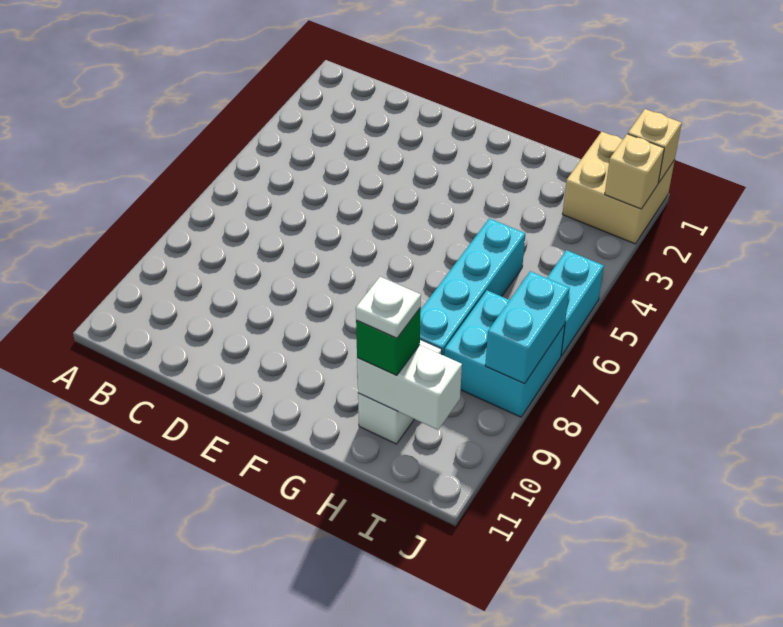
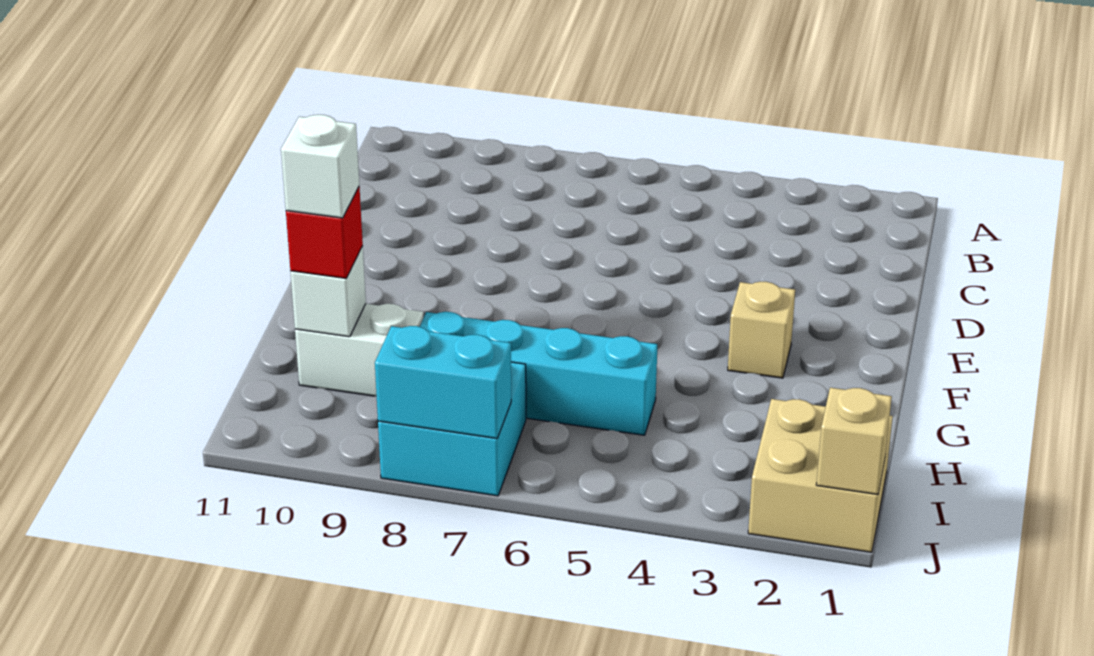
white brick H10:I10 level 2 -> white brick H10 level 2
green brick H10 level 3 -> red brick H10 level 3
white plate H10 level 4 -> white brick H10 level 4
tan brick J2 level 2 -> tan brick F3 level 1
cyan brick J5:J6 level 1 -> none

